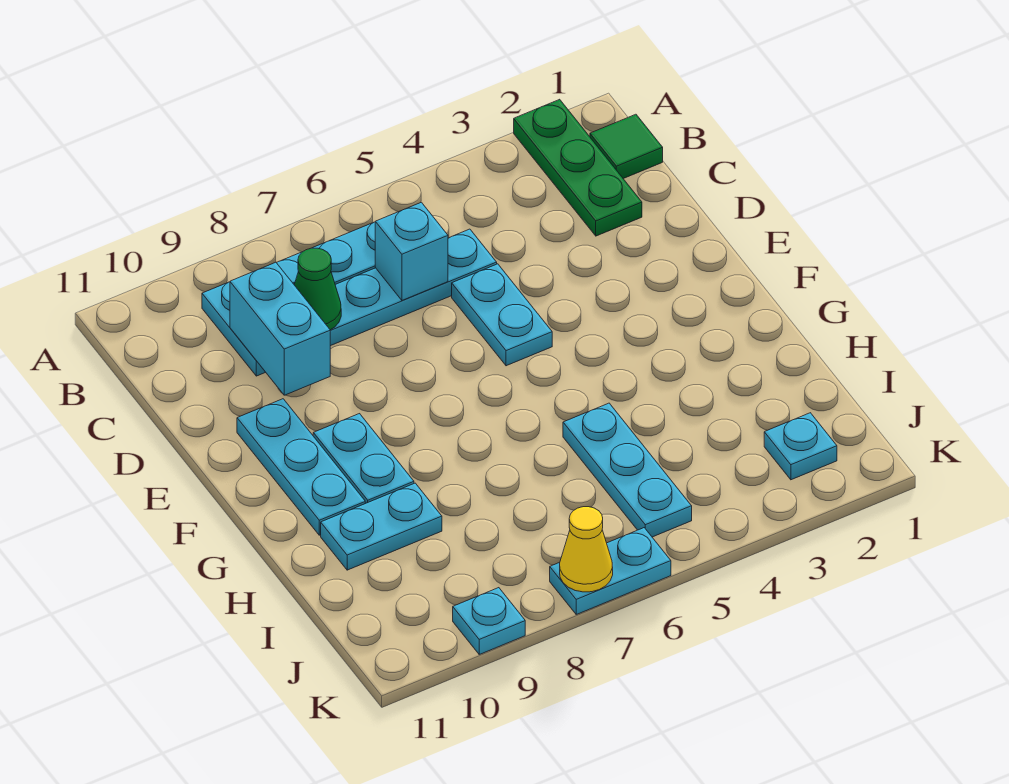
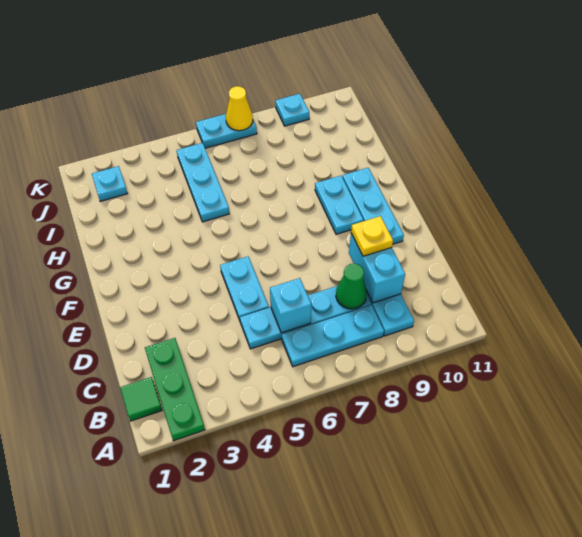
none -> yellow plate D9 level 3
cyan plate H9:H10 level 1 -> none

